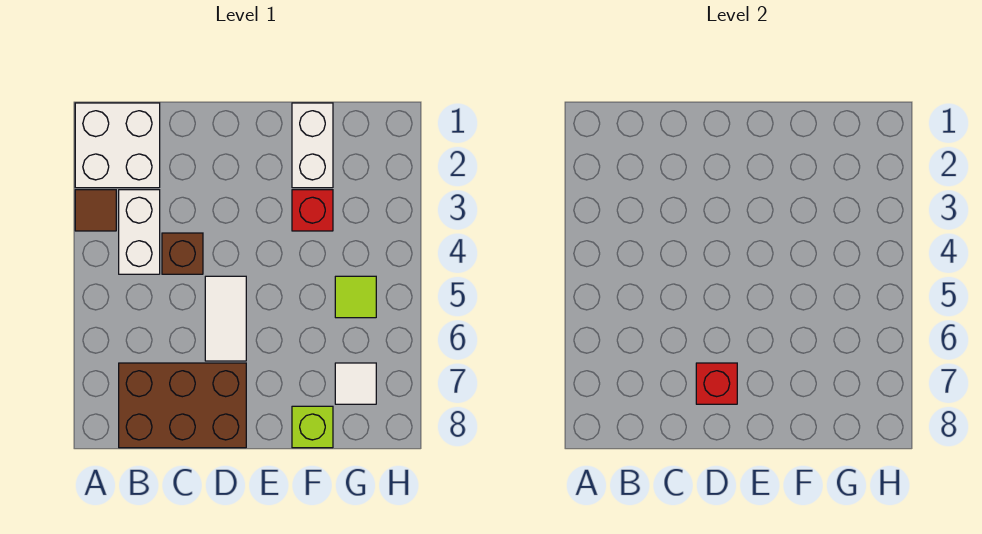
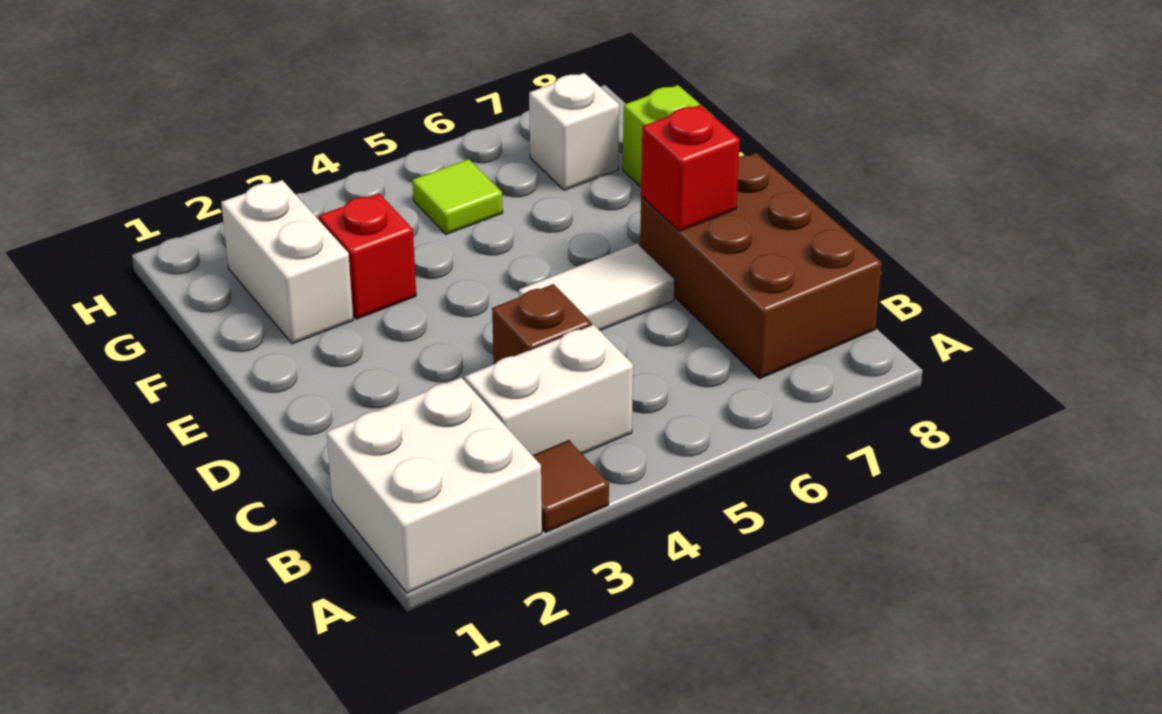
white brick F1:F2 level 1 -> white brick F2:G2 level 1
white tile G7 level 1 -> white brick G7 level 1

